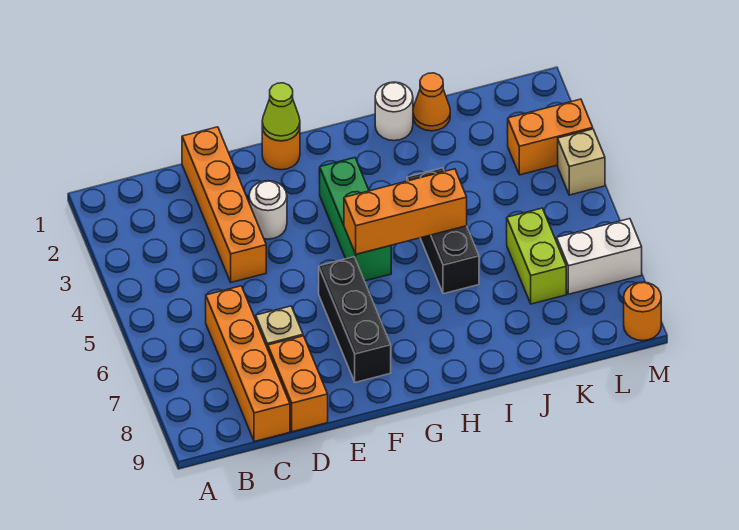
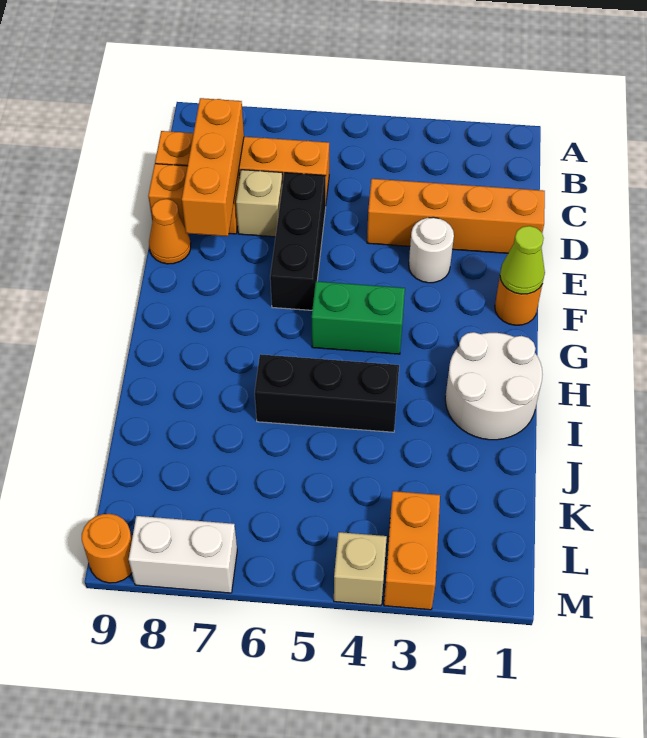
black brick F6:F8 level 1 -> black brick D6:F6 level 1
green brick G3:G5 level 1 -> green brick G4:G5 level 1
orange brick G5:I5 level 2 -> orange brick C8:E8 level 2
white round brick I1 level 1 -> white round brick H1:I2 level 1
orange cone J1 level 1 -> orange cone E9 level 1
lime brick K6:K7 level 1 -> none
white brick L7:M7 level 1 -> white brick M7:M8 level 1

